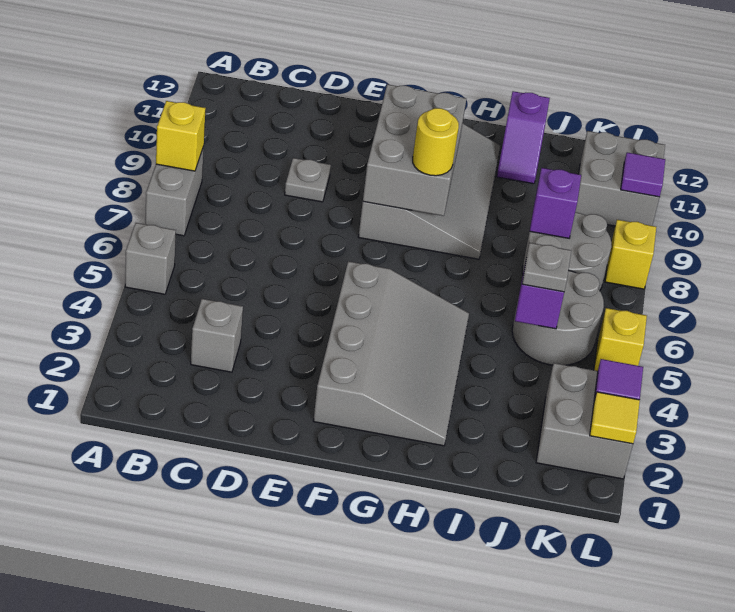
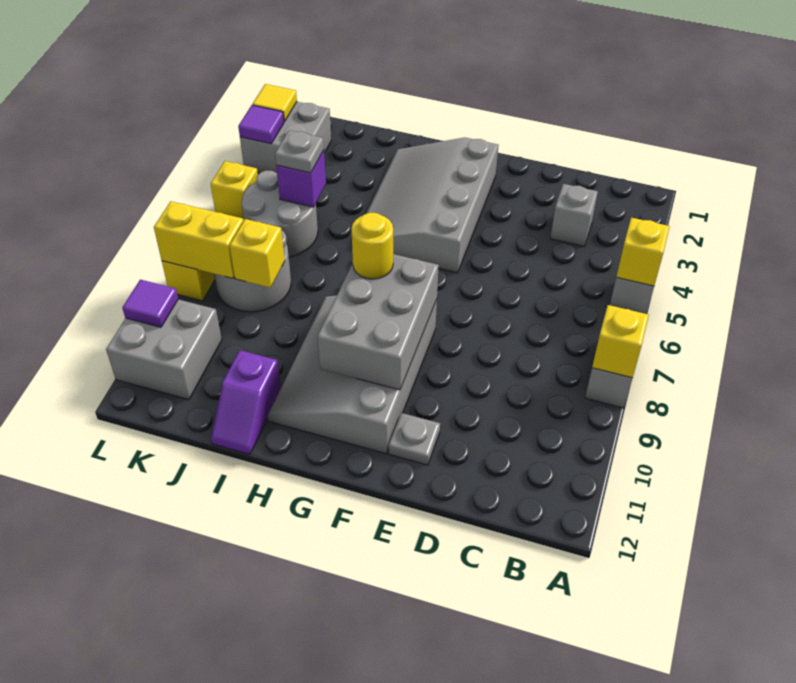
none -> yellow brick A5 level 2
grey plate D9 level 1 -> grey plate E11 level 1
purple slope I11:I12 level 1 top 12 -> purple slope I11:I12 level 1 top 11
purple brick J8 level 2 -> yellow brick J8 level 2
none -> yellow brick K8:L8 level 2

